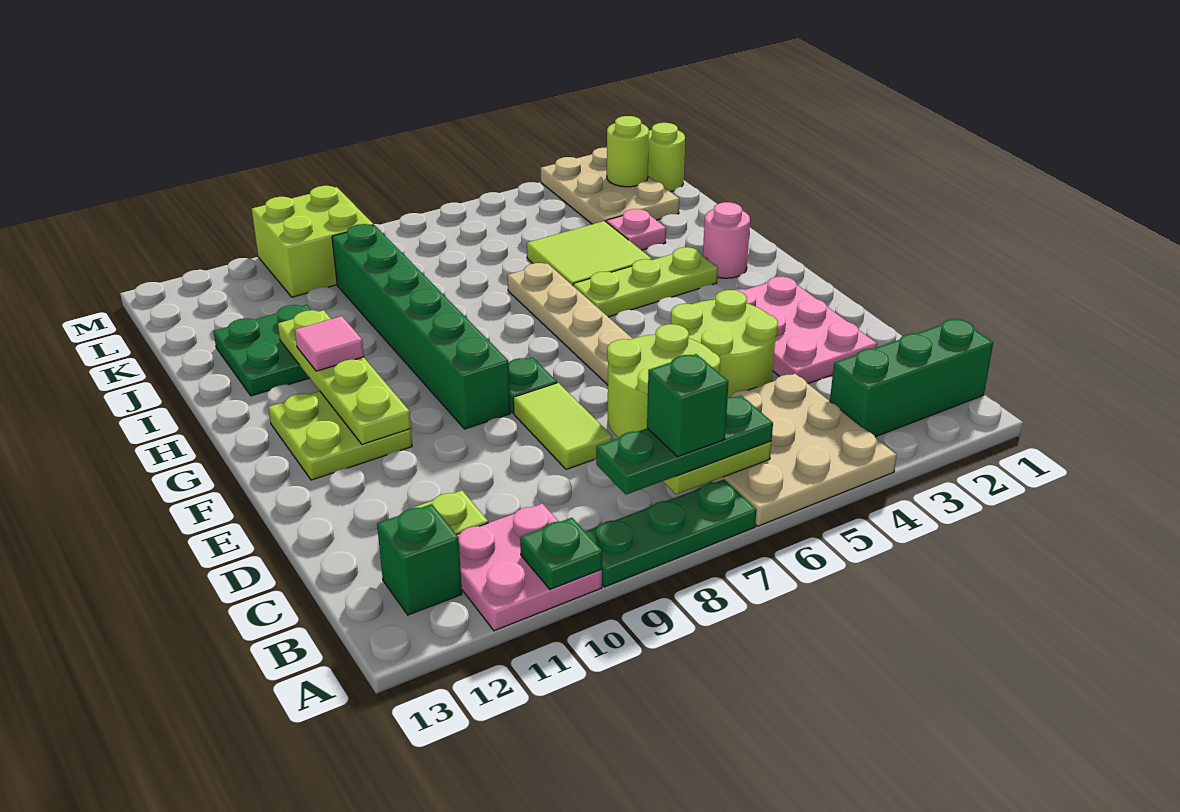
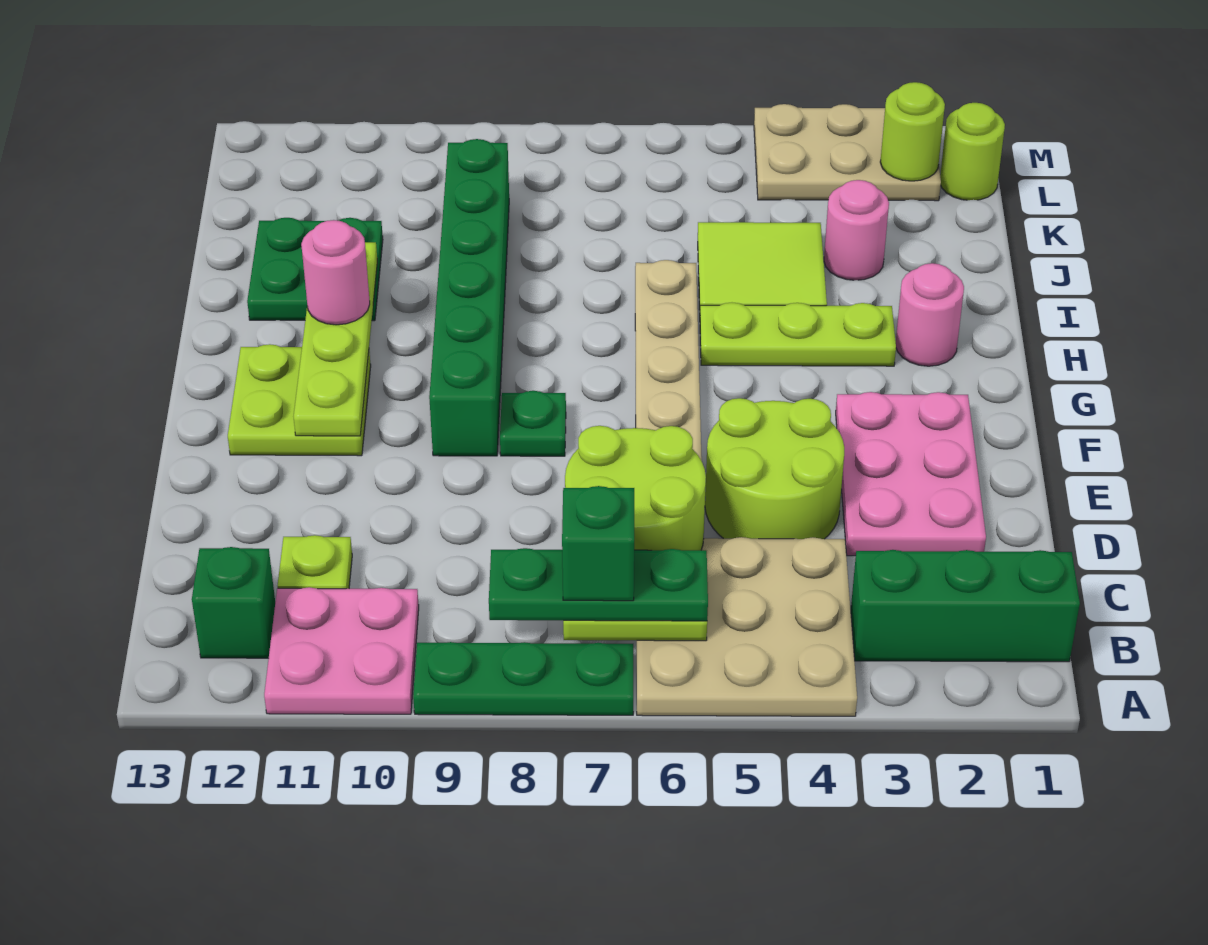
green plate A10 level 2 -> none
lime tile D8:E8 level 1 -> none
pink tile H11 level 3 -> pink round brick H11 level 3
pink plate J3 level 1 -> pink round brick J3 level 1
tan plate K2:M3 level 1 -> tan plate L2:M4 level 1
lime brick L9:M10 level 1 -> none

